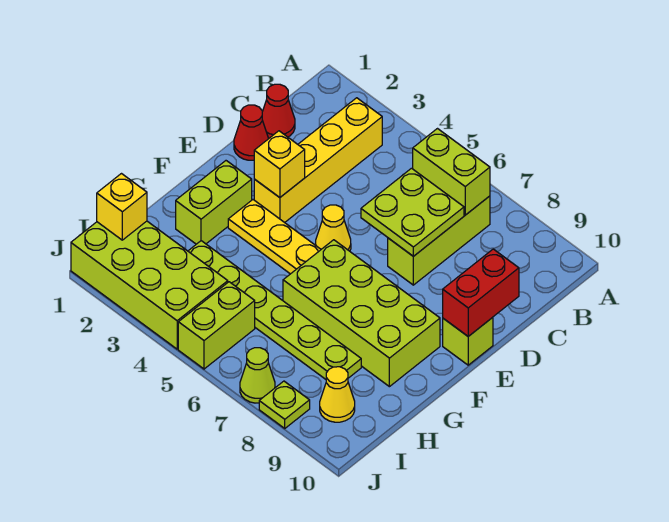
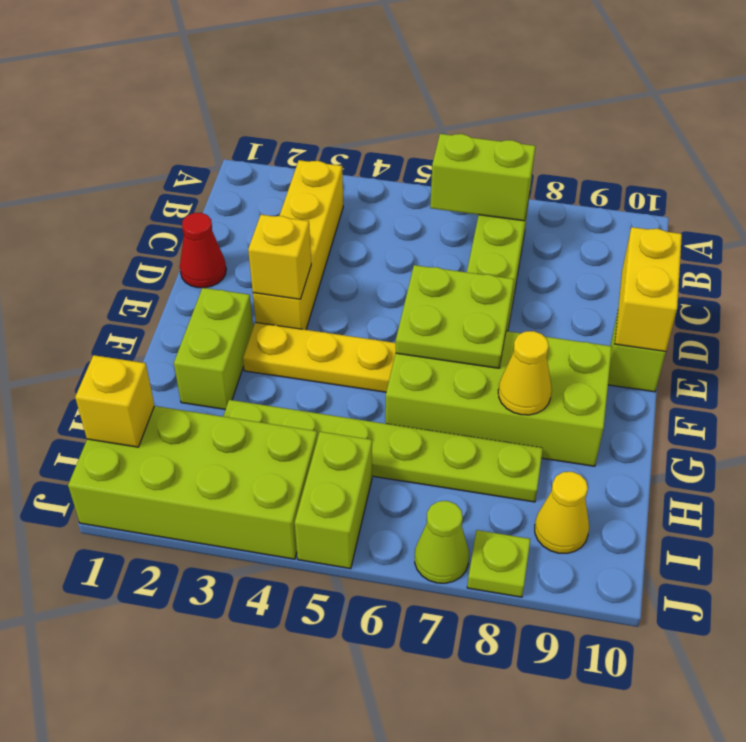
red cone C1 level 1 -> none
lime plate C6:D7 level 2 -> lime plate E6:F7 level 2
red brick D10:E10 level 2 -> yellow brick D10:E10 level 2
yellow cone E5 level 1 -> yellow cone G8 level 2

